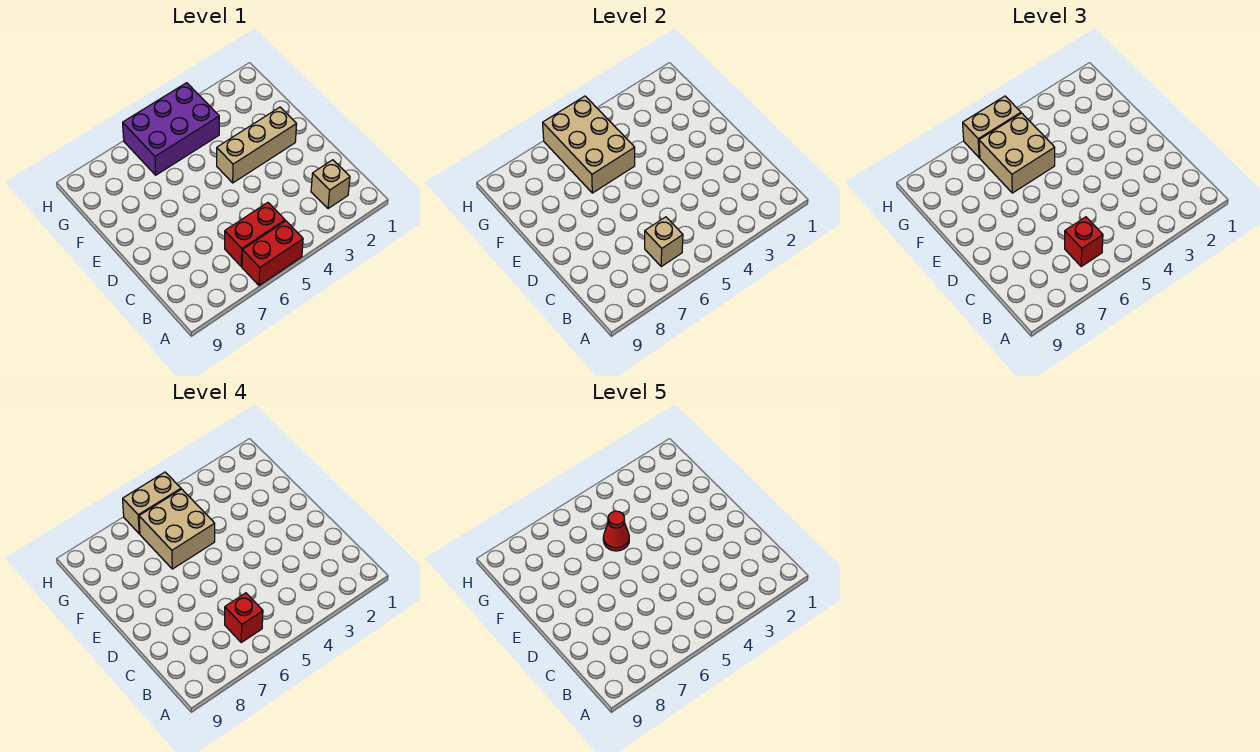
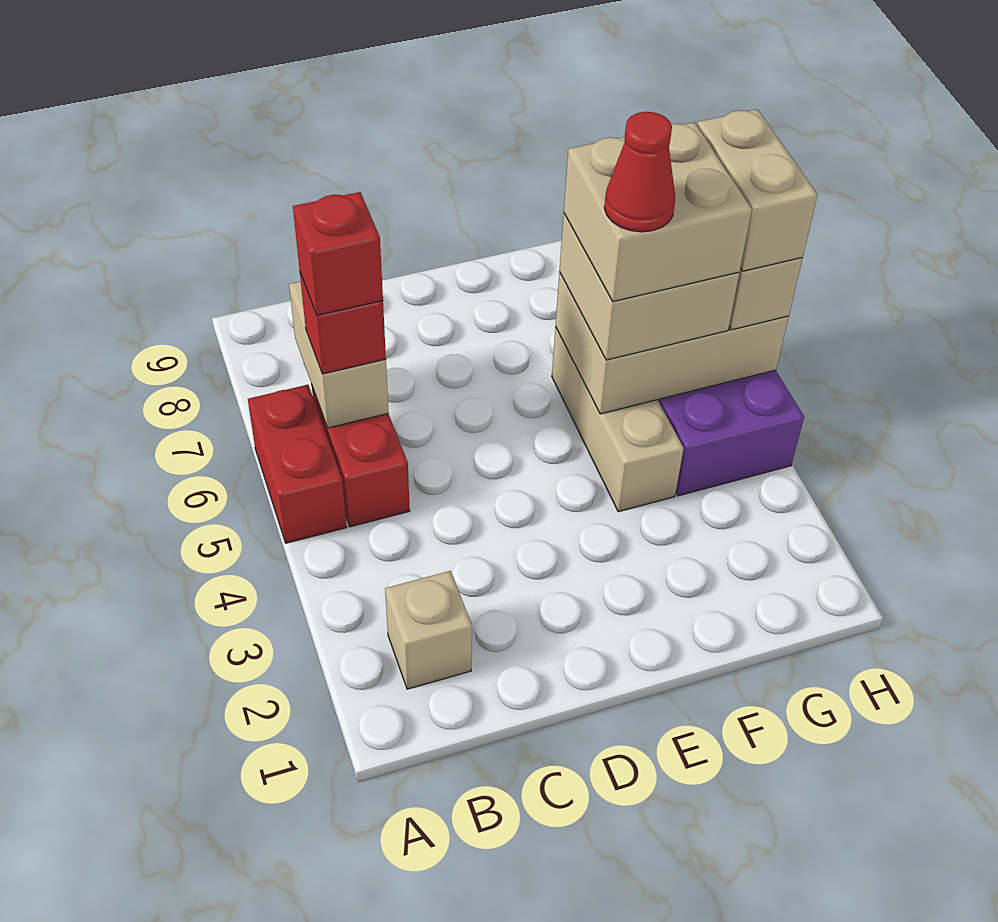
tan brick B6 level 2 -> tan brick B6:B7 level 2
tan brick E2:E4 level 1 -> tan brick F4:F6 level 1

